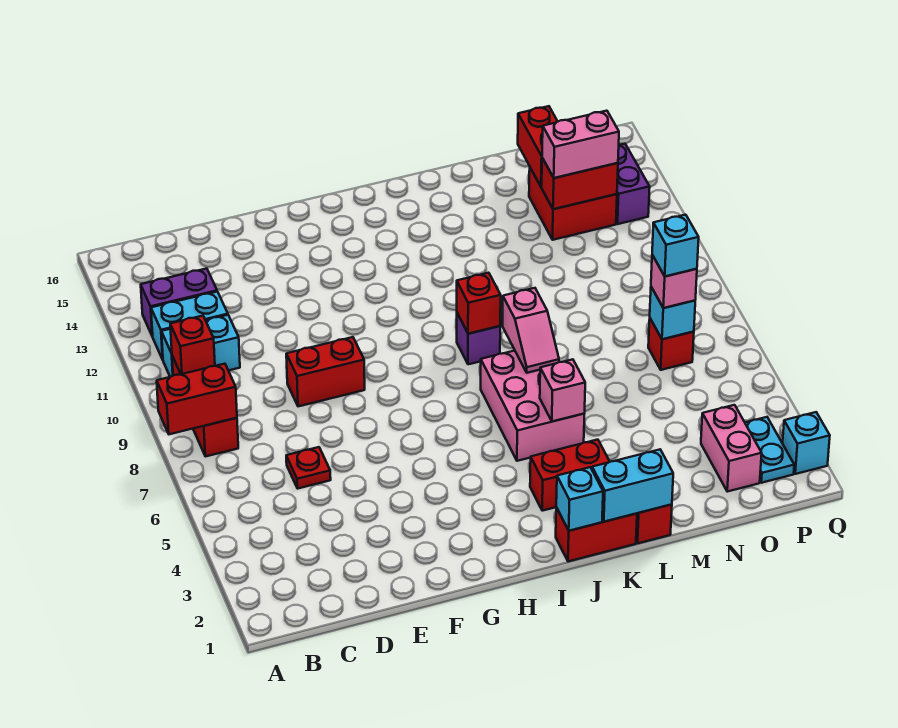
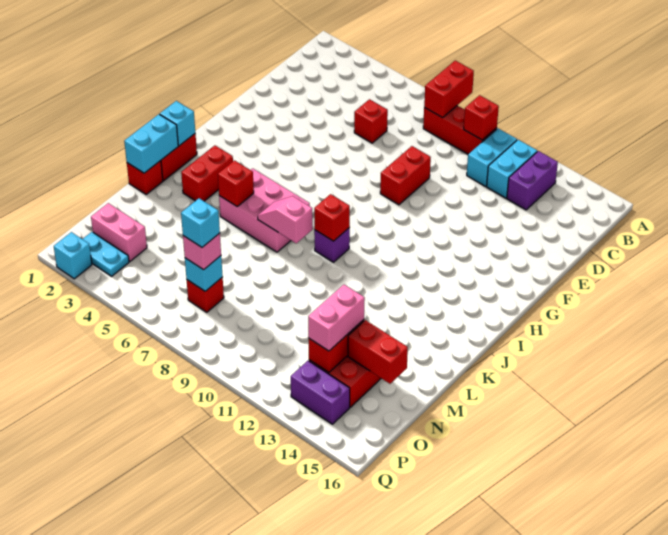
red plate D6 level 1 -> red brick D6 level 1
pink brick K5 level 2 -> red brick K5 level 2

